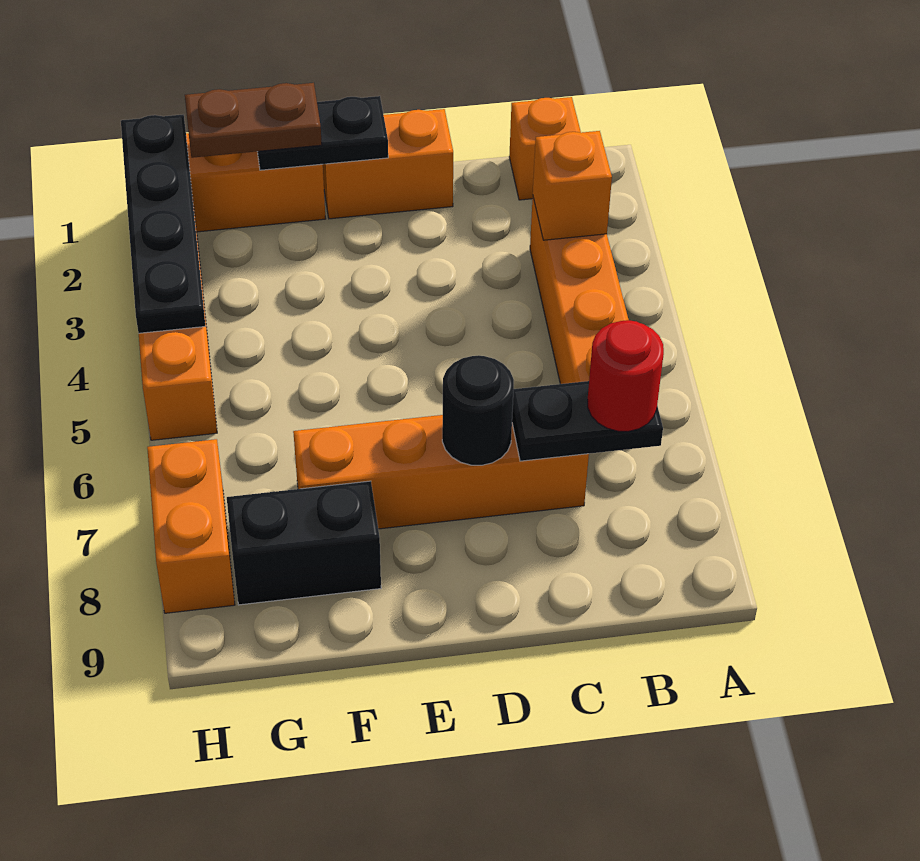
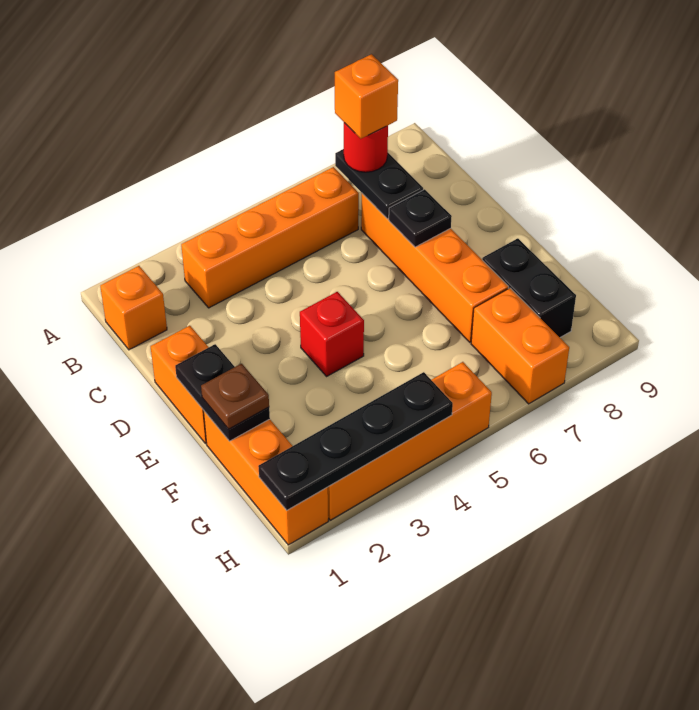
orange brick B3 level 2 -> orange brick B7 level 4
black round brick D7 level 2 -> black plate D7 level 2
none -> red brick E4 level 1
brown plate F1:G1 level 3 -> brown plate F1 level 3
orange brick H7:H8 level 1 -> orange brick G7:H7 level 1

